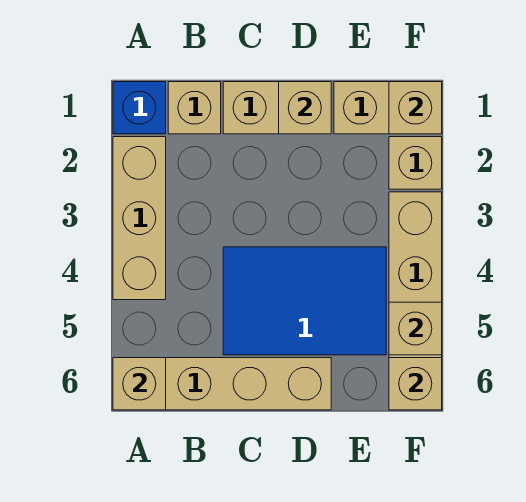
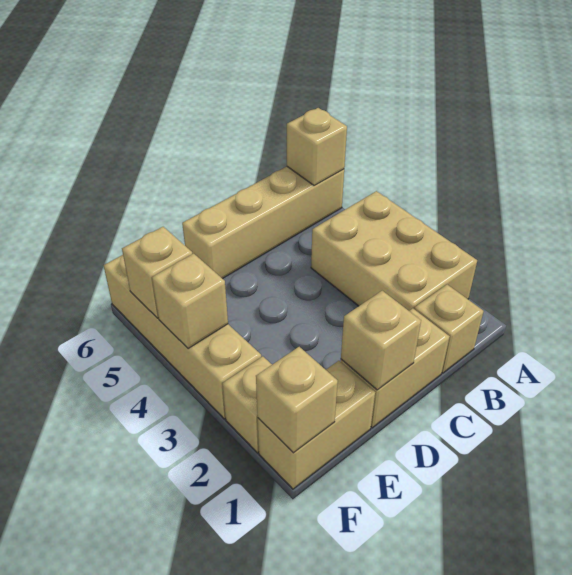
blue brick A1 level 1 -> none
tan brick A2:A4 level 1 -> tan brick A2:B4 level 1
blue tile C4:E5 level 1 -> none
tan brick F6 level 2 -> tan brick F4 level 2

